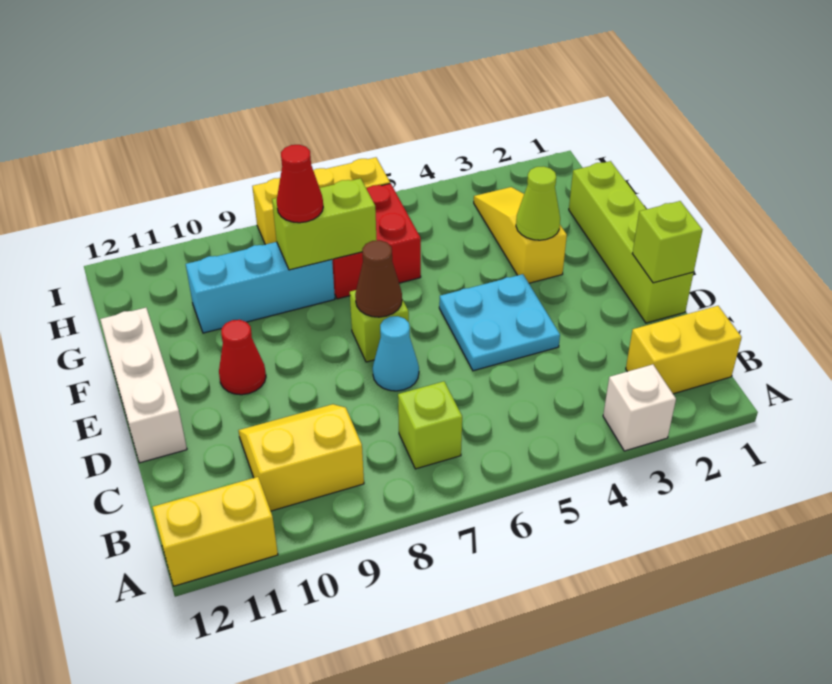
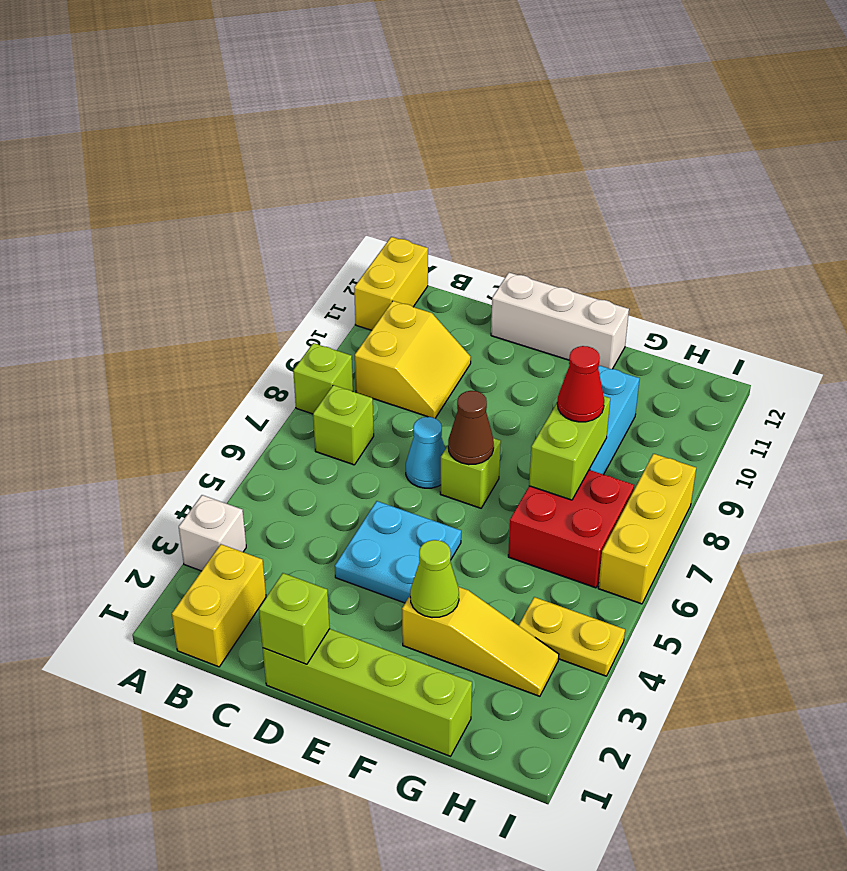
none -> lime brick A8 level 1
red cone E10 level 1 -> none
none -> yellow plate H4:I4 level 1

